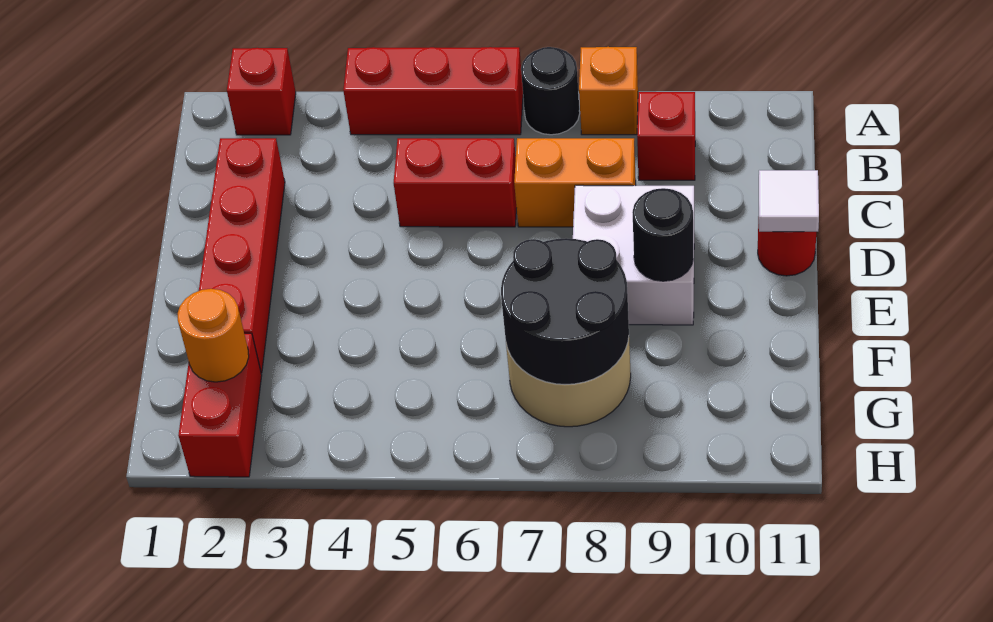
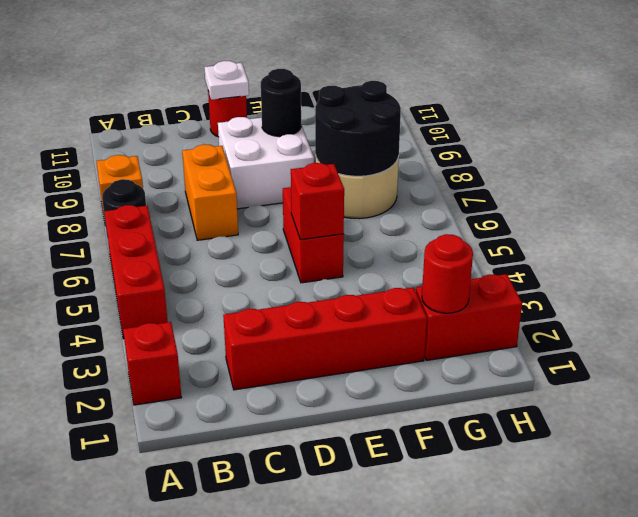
red brick B9 level 1 -> red brick E5 level 2
red brick C5:C6 level 1 -> red brick E5:E6 level 1
white tile D11 level 2 -> white plate D11 level 2
orange round brick G2 level 2 -> red round brick G2 level 2

